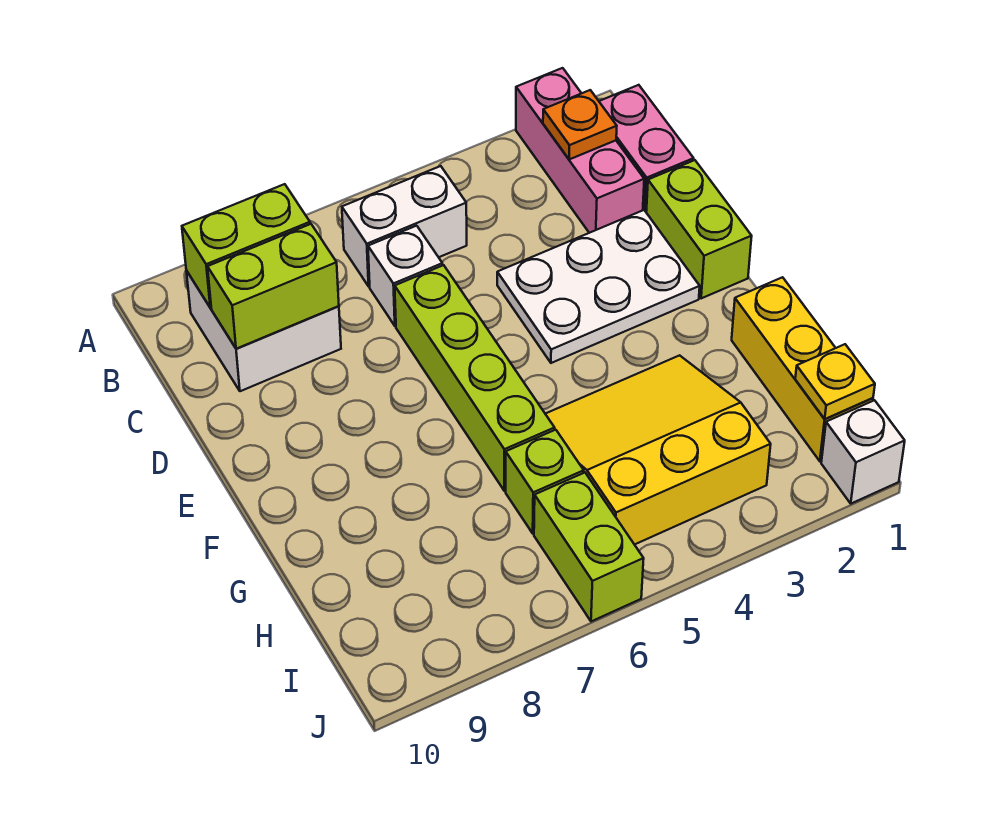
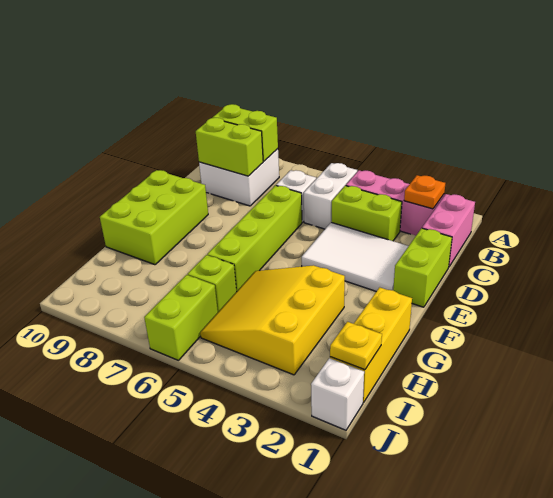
pink brick A2:C2 level 1 -> pink brick B2:B4 level 1
white brick B5:B6 level 1 -> white brick B5:C5 level 1
none -> lime brick C3:C4 level 1
white plate D2:E4 level 1 -> white tile D2:E4 level 1
none -> lime brick E9:G10 level 1
yellow slope G3:I5 level 1 top I -> yellow slope G3:I5 level 1 top 3

